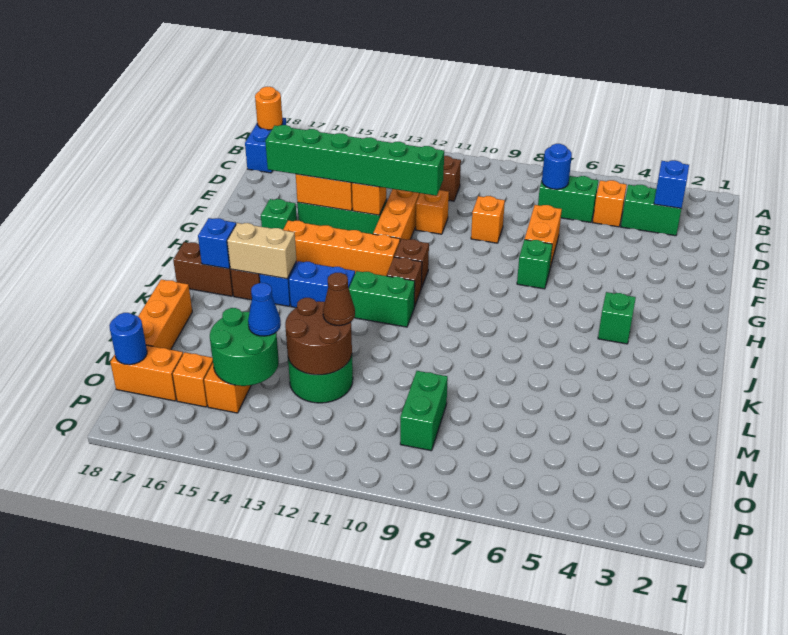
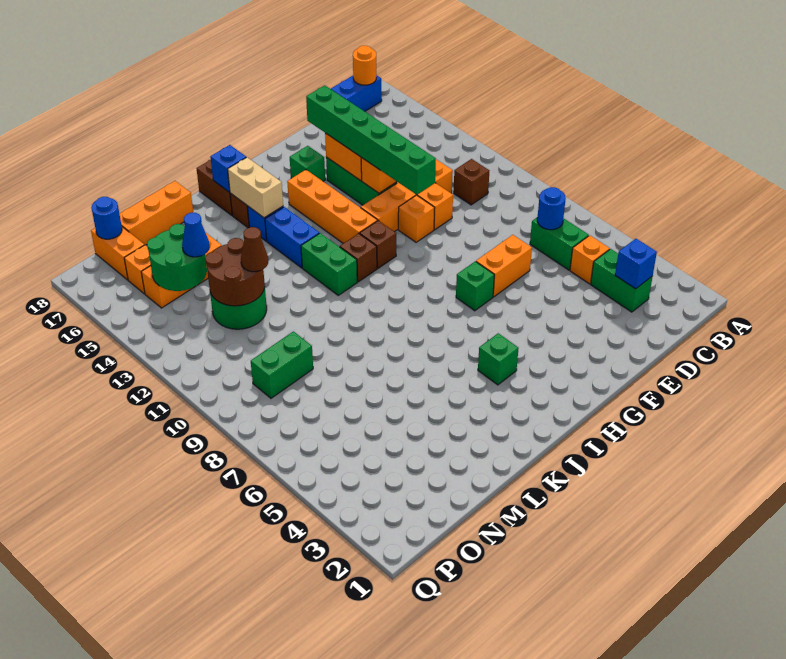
orange brick E9 level 1 -> orange brick F11 level 1

